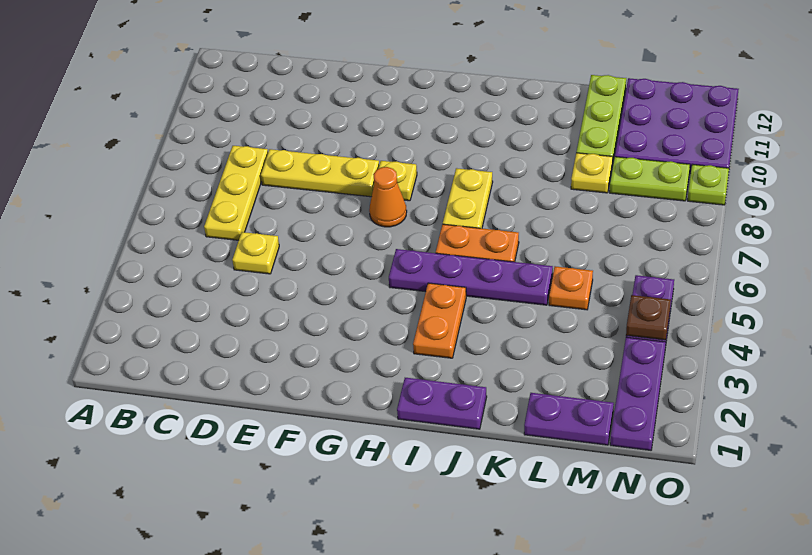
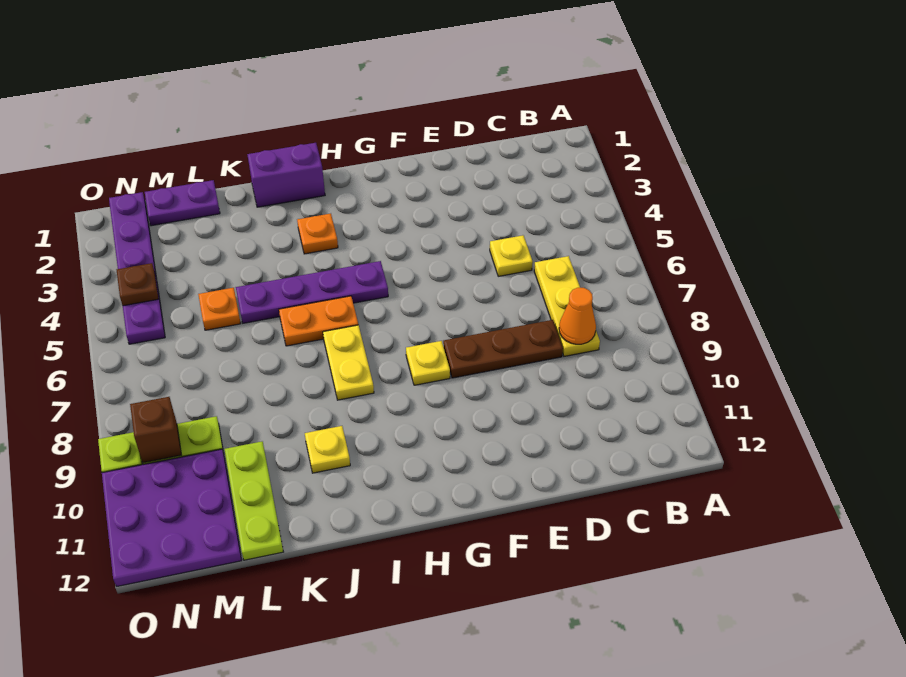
yellow plate D8:F8 level 1 -> brown plate D8:F8 level 1
orange cone G7 level 1 -> orange cone C8 level 2
purple plate I1:J1 level 1 -> purple brick I1:J1 level 1
orange plate I3:I4 level 1 -> orange plate I3 level 1
yellow plate L9 level 1 -> yellow plate J10 level 1
none -> brown brick N9 level 2

